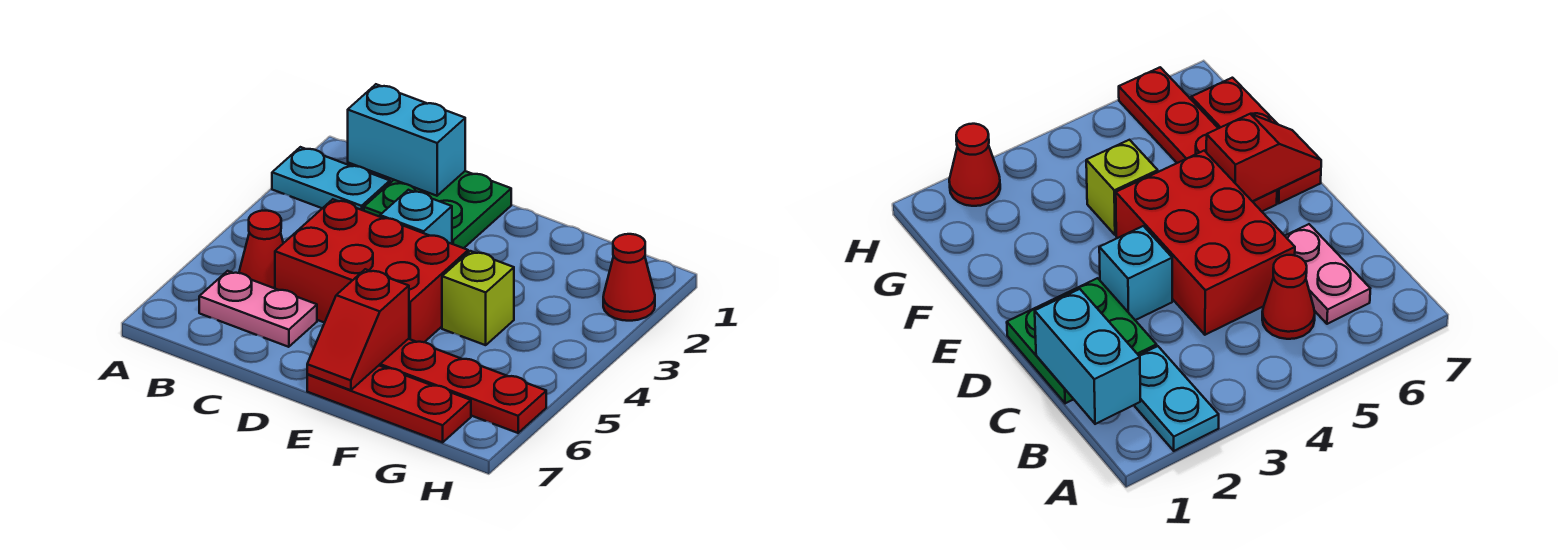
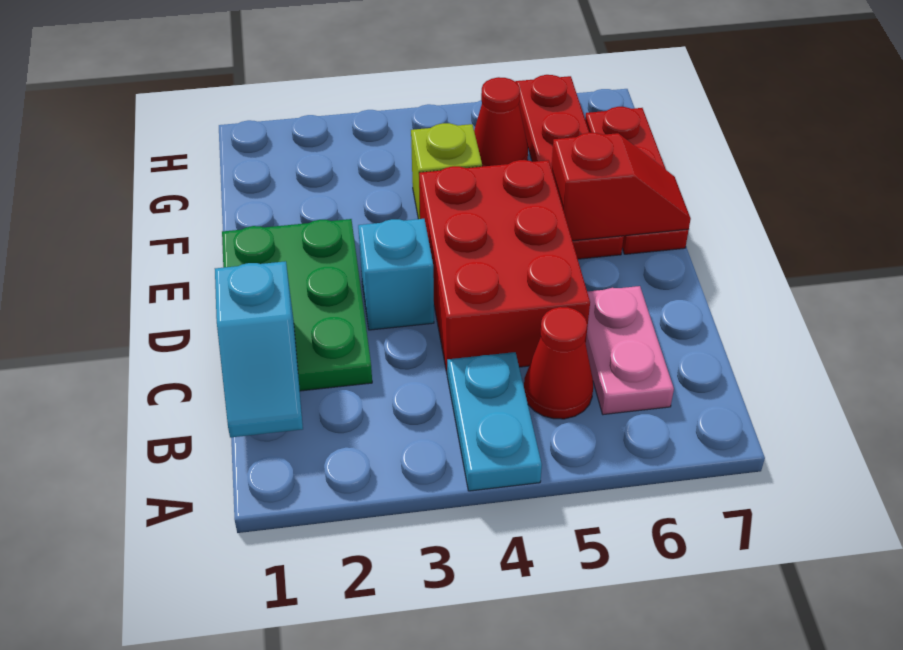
cyan plate A2:B2 level 1 -> cyan plate A4:B4 level 1
cyan brick B1:C1 level 2 -> cyan slope B1:C1 level 2 top C
green plate C1:D2 level 1 -> green plate C1:E2 level 1
red cone H2 level 1 -> red cone G5 level 1

